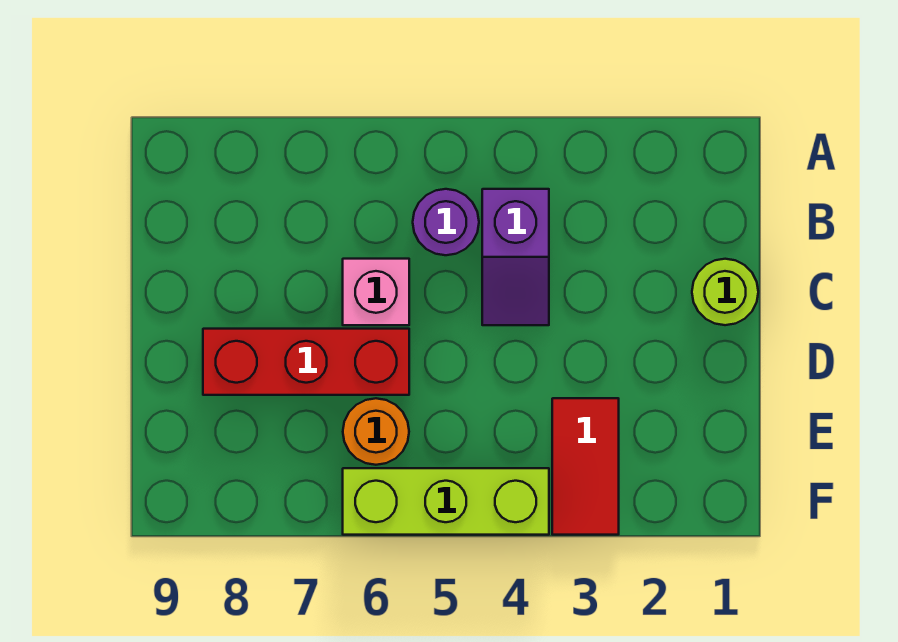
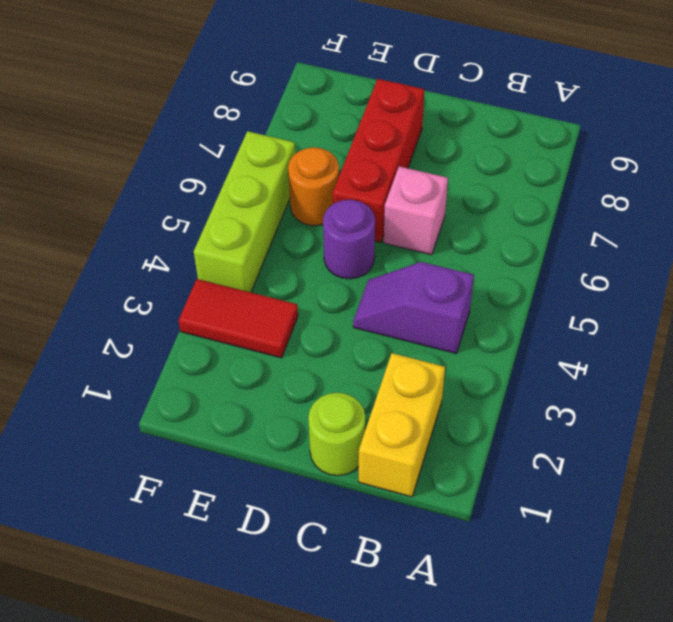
none -> yellow brick B1:B2 level 1
purple round brick B5 level 1 -> purple round brick D5 level 1

